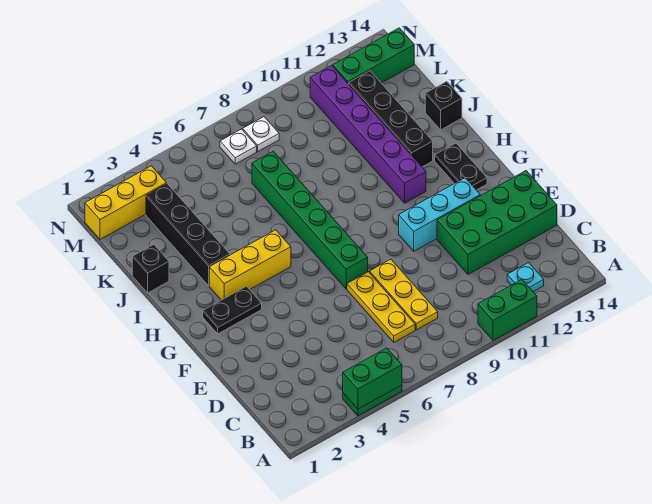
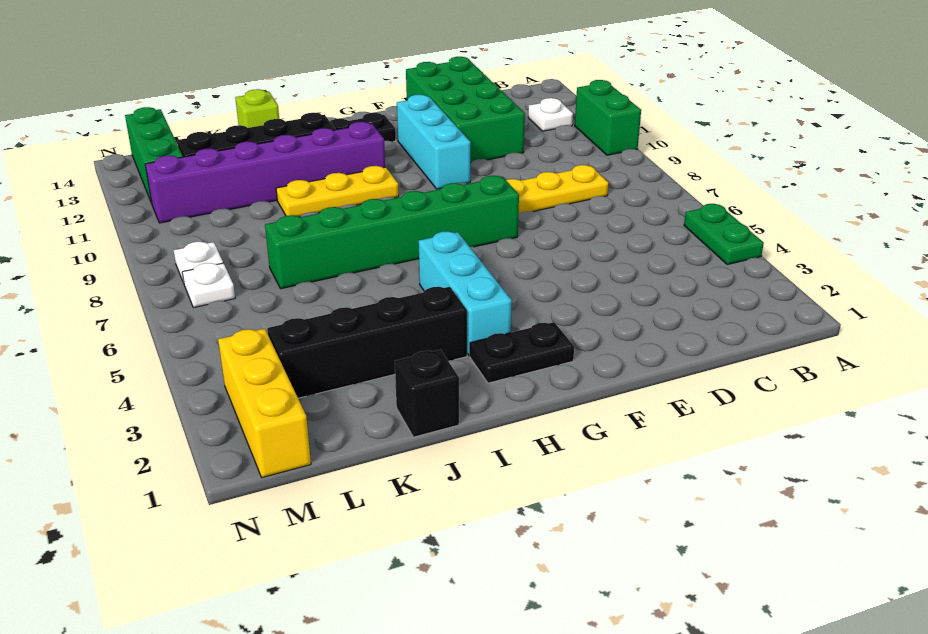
green brick A4:A5 level 2 -> none
cyan plate B12 level 1 -> white plate B12 level 1
yellow plate C7:E7 level 1 -> yellow plate H10:J10 level 1
black plate G2:G3 level 1 -> black plate G2:H2 level 1
yellow brick H3:H5 level 1 -> cyan brick H3:H5 level 1
black brick J14 level 1 -> lime brick J14 level 1

